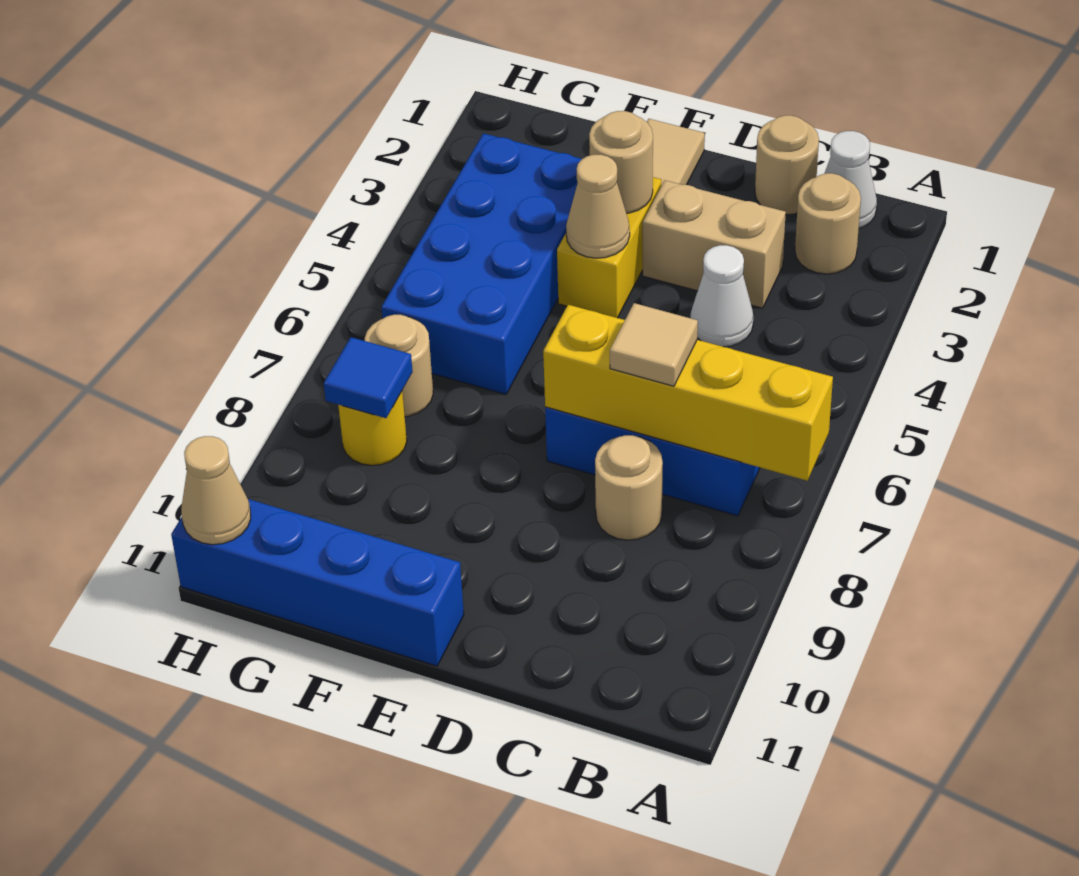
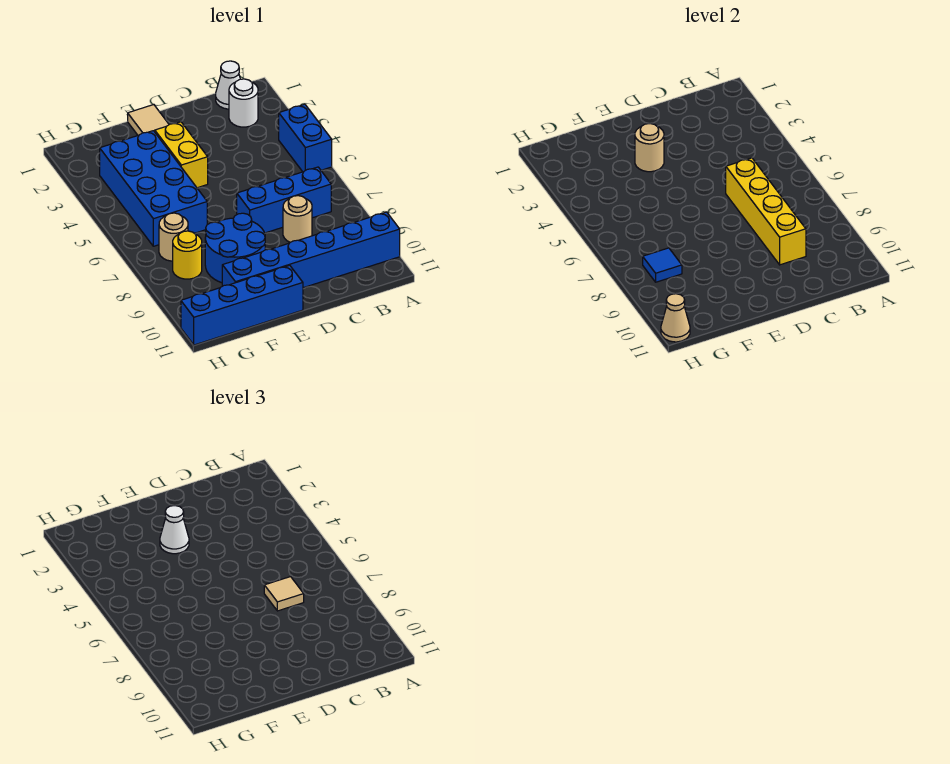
none -> blue brick A4:A5 level 1
yellow brick A7:D7 level 2 -> yellow brick C6:C9 level 2
none -> blue brick A10:F10 level 1
tan round brick B2 level 1 -> white round brick B2 level 1
tan round brick C1 level 1 -> none
tan brick C3:D3 level 1 -> none
white cone C4 level 1 -> white cone E3 level 3
tan cone E4 level 2 -> none
none -> blue round brick E8:F9 level 1

